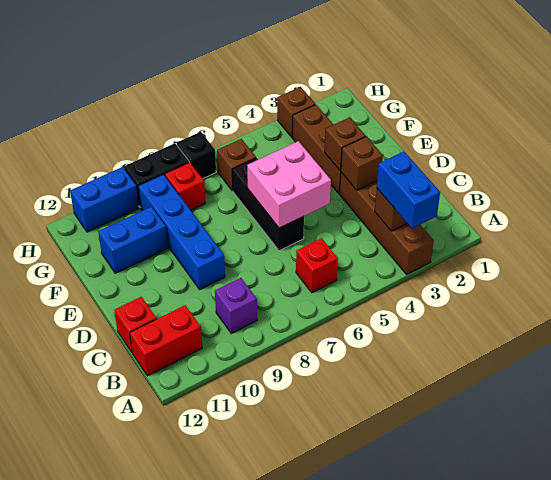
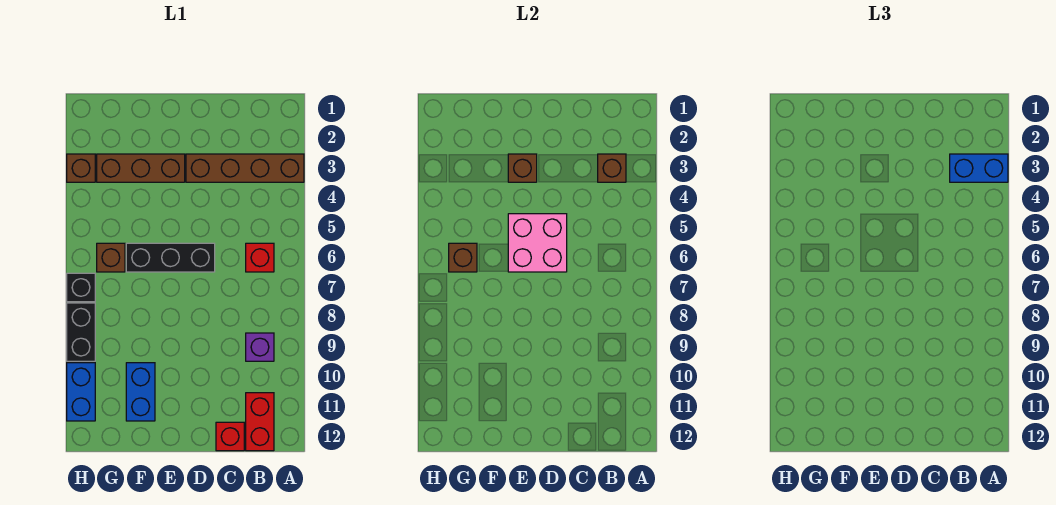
brown brick D3 level 2 -> brown brick G6 level 2
blue brick D9:G9 level 1 -> none
red brick G8 level 1 -> none

